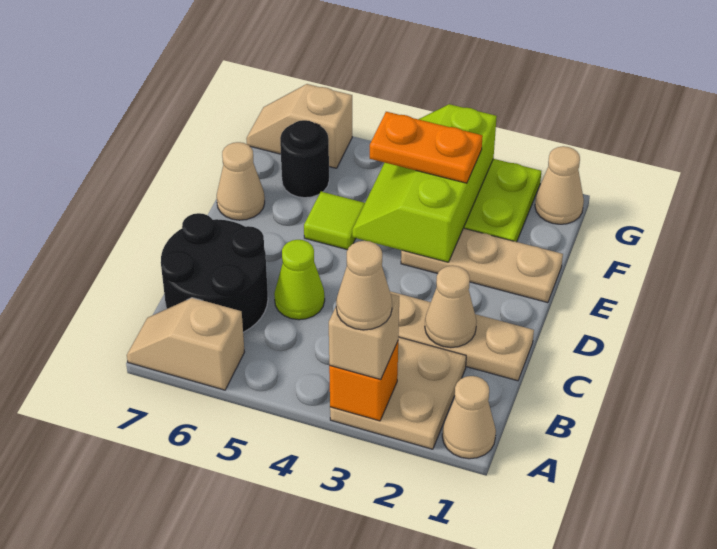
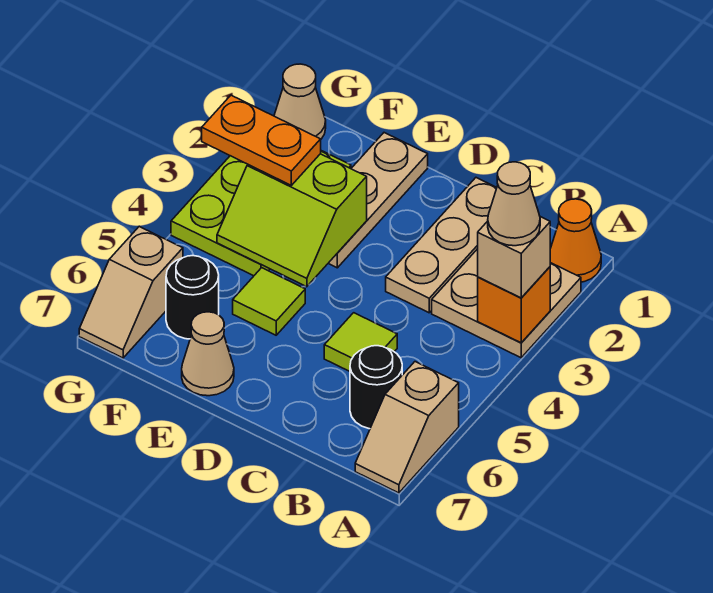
tan cone A1 level 1 -> orange cone A1 level 1
black round brick B6:C7 level 1 -> black round brick B6 level 1
tan cone C2 level 2 -> none
lime cone C5 level 1 -> lime tile C5 level 1
lime slope E3:G4 level 2 top 3 -> lime slope E3:F4 level 2 top 3
orange plate F3:F4 level 3 -> orange plate F3:G3 level 3

